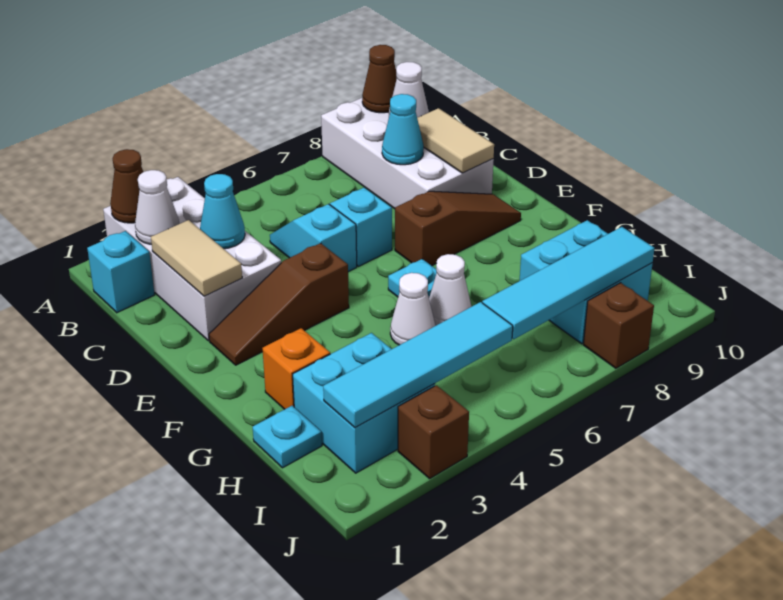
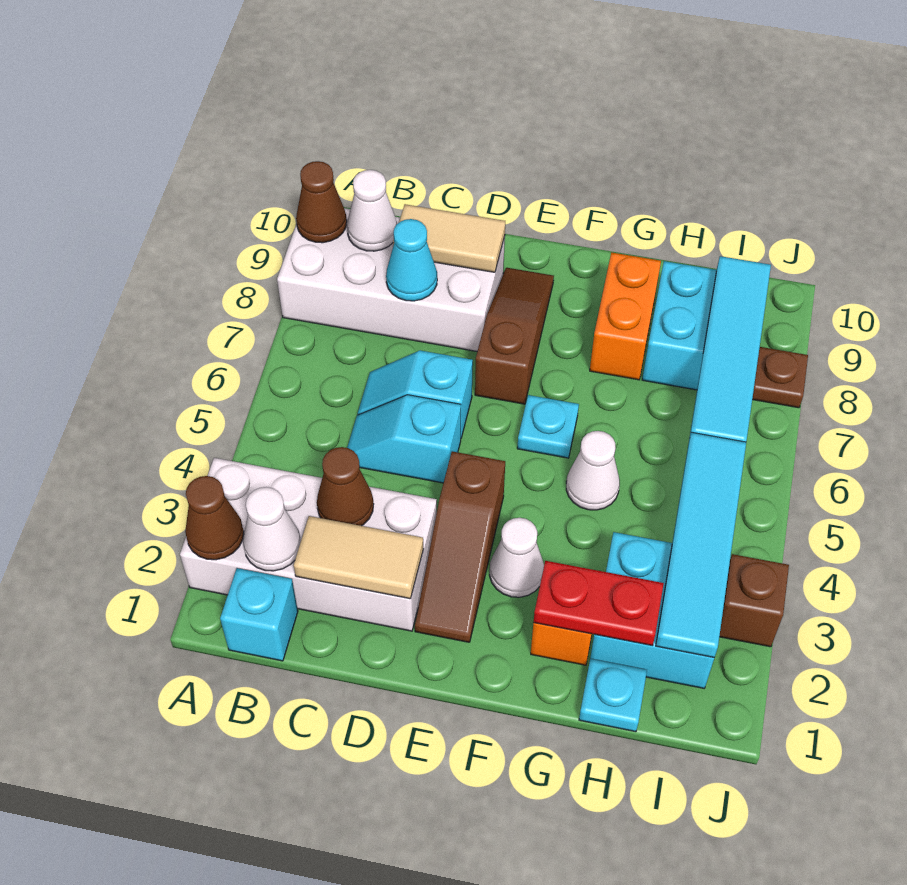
cyan cone C3 level 2 -> brown cone C3 level 2
none -> red plate G2:H2 level 2
white cone G6 level 1 -> white cone F3 level 1
none -> orange brick G8:G9 level 1
brown brick J8 level 1 -> brown plate J8 level 1

